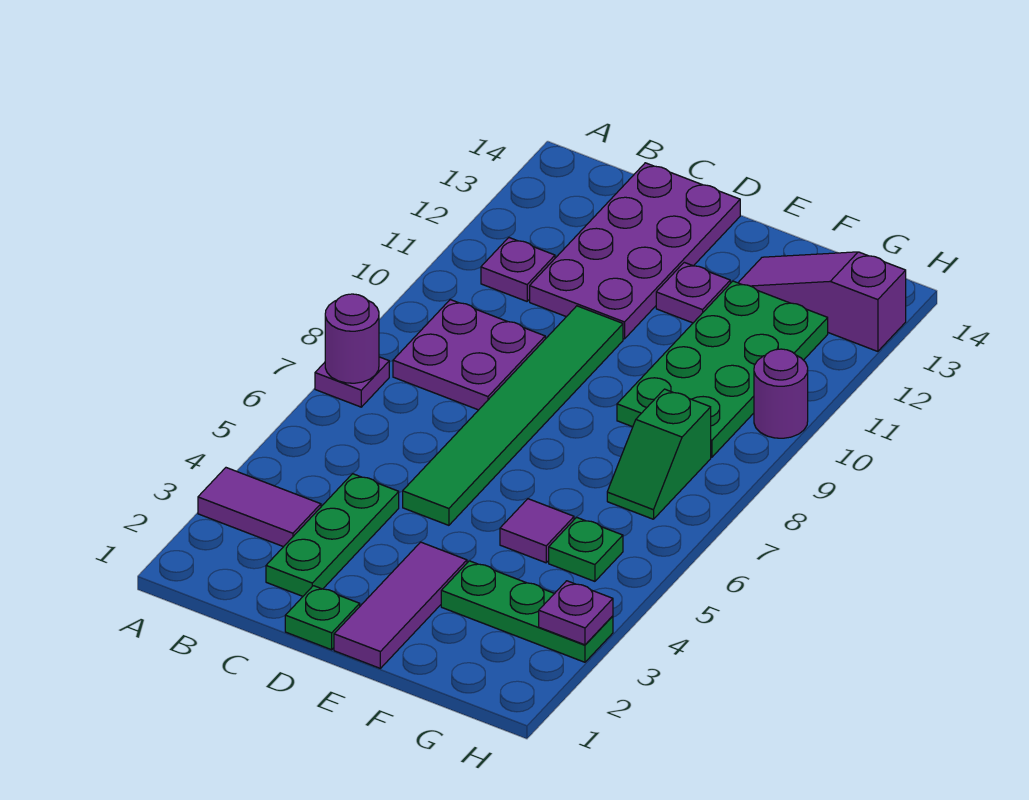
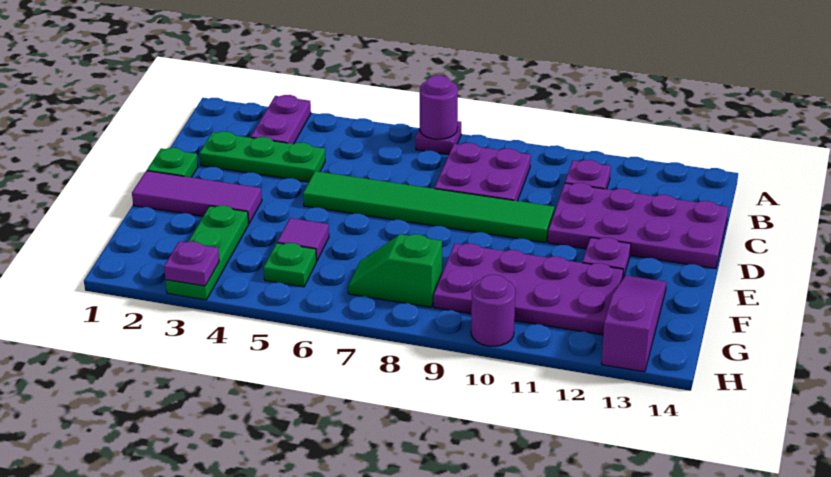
purple tile A3:B3 level 1 -> purple plate A3:B3 level 1
green plate F9:G12 level 1 -> purple plate F9:G12 level 1

